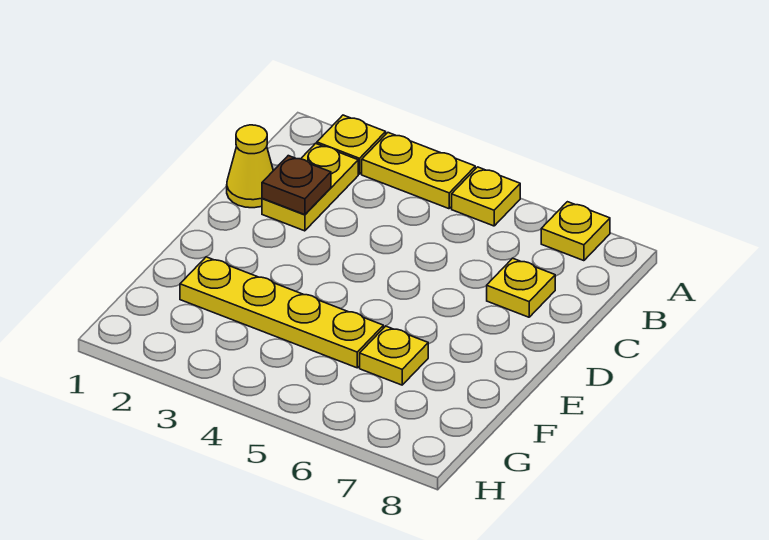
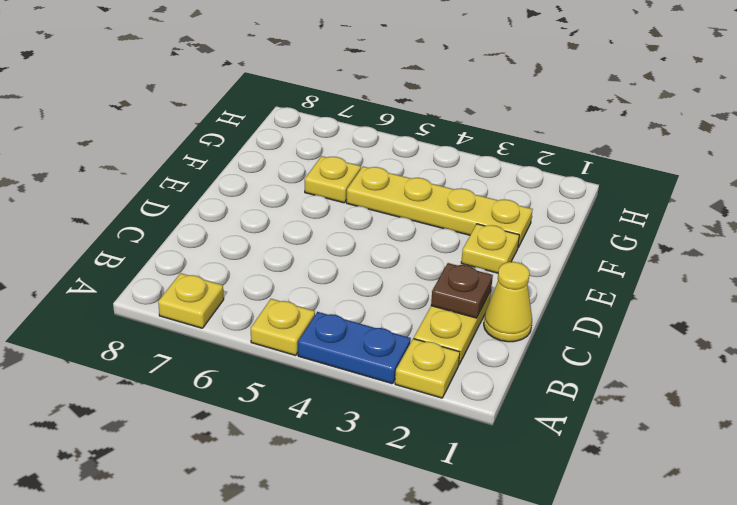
yellow plate A3:A4 level 1 -> blue plate A3:A4 level 1
yellow plate C7 level 1 -> yellow plate E2 level 1

